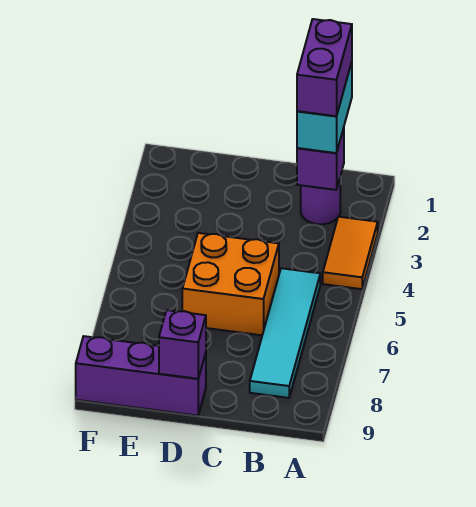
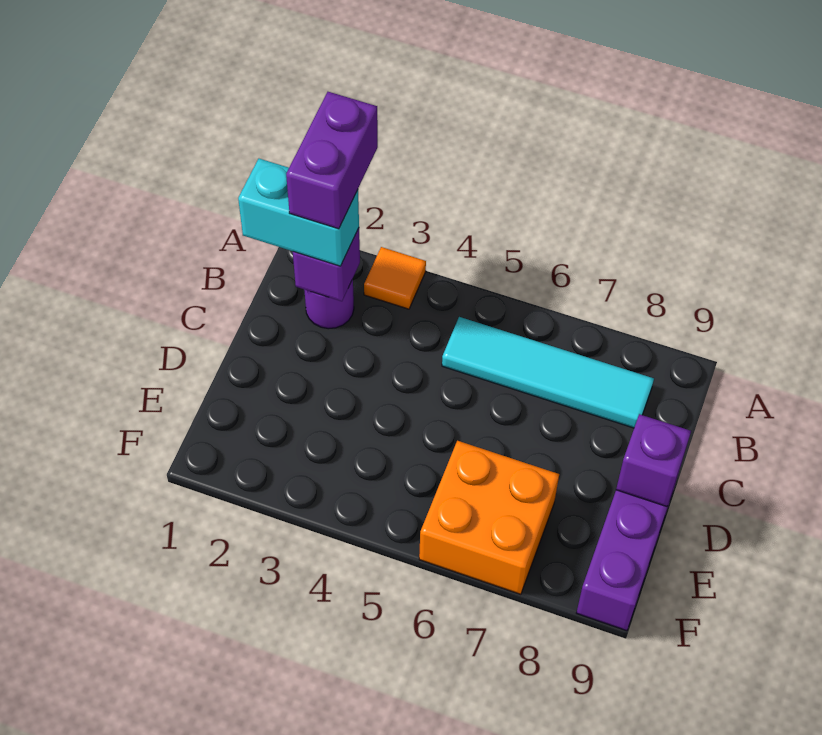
orange tile A3:A4 level 1 -> orange tile A3 level 1
purple brick B1:B2 level 4 -> purple brick A2:B2 level 4
orange brick C5:D6 level 1 -> orange brick E6:F7 level 1

